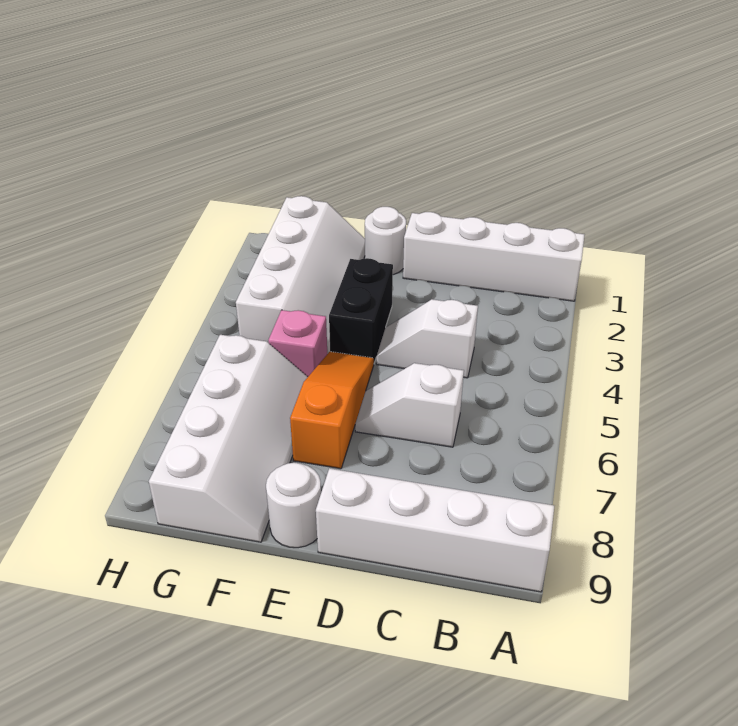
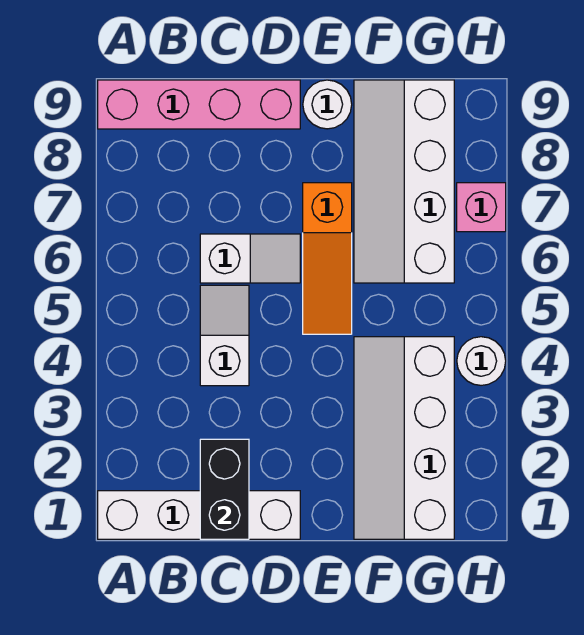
white brick A9:D9 level 1 -> pink brick A9:D9 level 1
white slope C4:D4 level 1 top C -> white slope C4:C5 level 1 top 4
white round brick E1 level 1 -> white round brick H4 level 1
black brick E3:E4 level 1 -> black brick C1:C2 level 2
pink brick F5 level 1 -> pink brick H7 level 1

